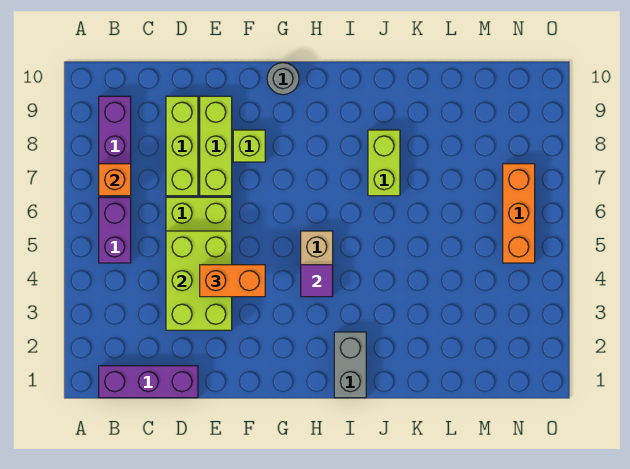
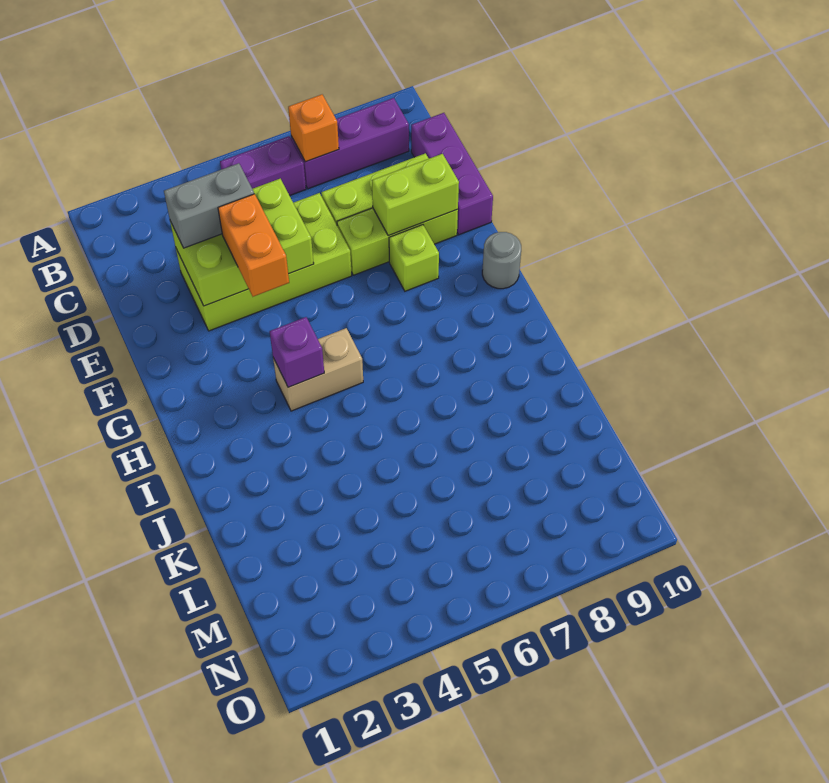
purple brick B1:D1 level 1 -> purple brick C10:E10 level 1
purple tile H4 level 2 -> purple brick H4 level 2
grey brick I1:I2 level 1 -> grey brick D3:D4 level 3
lime brick J7:J8 level 1 -> lime brick E8:E9 level 2
orange brick N5:N7 level 1 -> none

